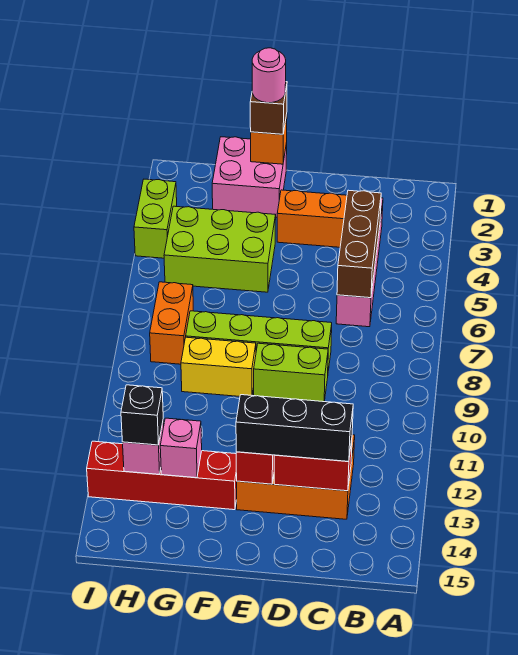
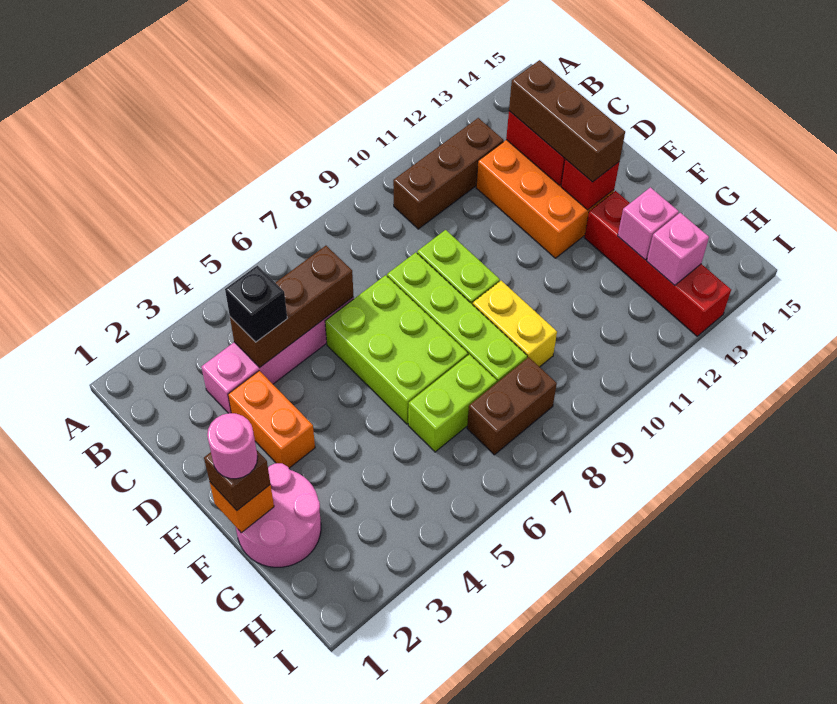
none -> brown brick B10:B12 level 1
black brick C13:E13 level 3 -> brown brick C13:E13 level 3
pink brick F1:G2 level 1 -> pink round brick F1:G2 level 1
lime brick F4:H5 level 1 -> lime brick D6:F7 level 1
orange brick H7:H8 level 1 -> brown brick H7:H8 level 1
black brick H13 level 3 -> black brick C4 level 3
lime brick I3:I4 level 1 -> lime brick G6:G7 level 1

